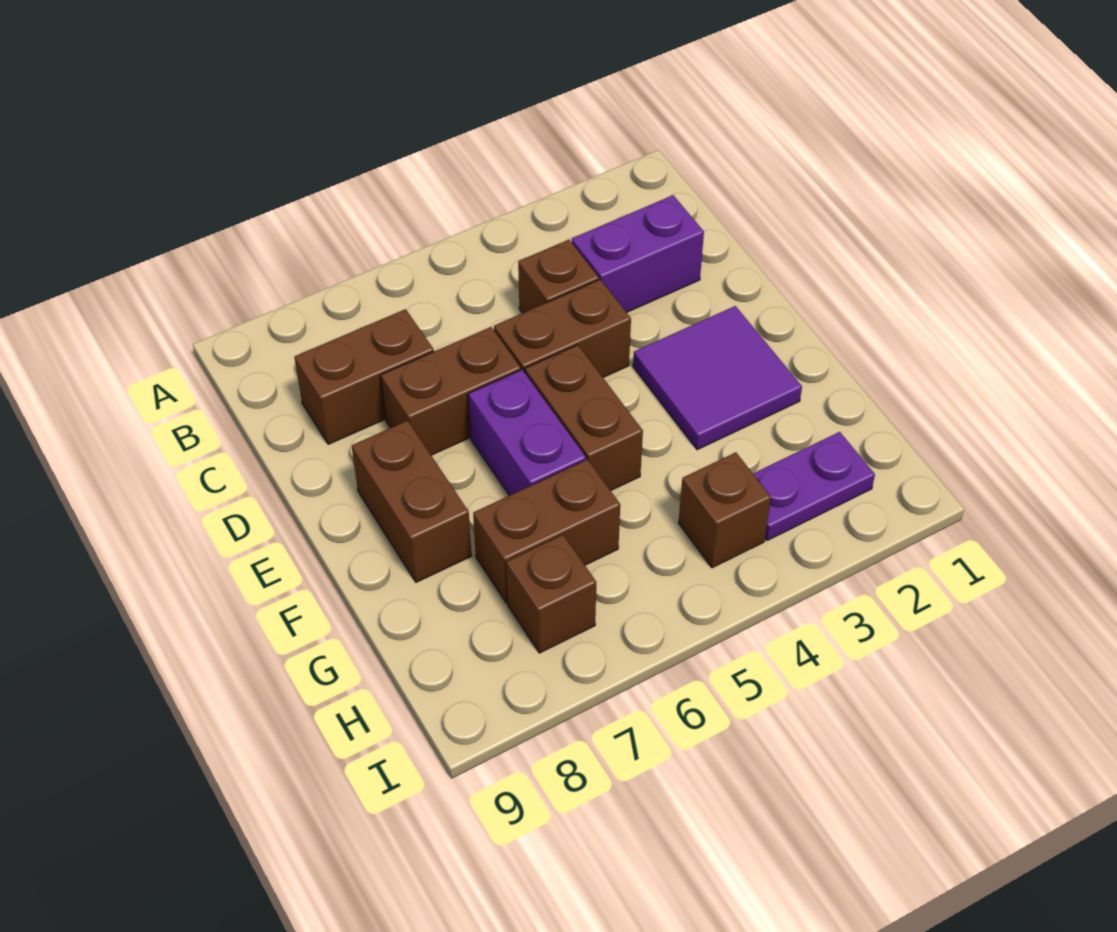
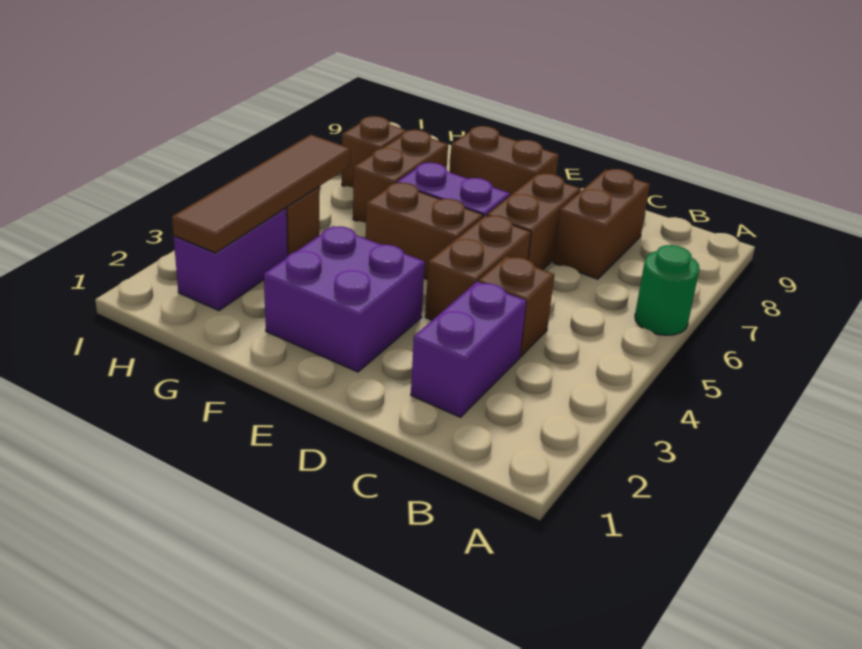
none -> green round brick A6 level 1
purple tile E2:F3 level 1 -> purple brick E2:F3 level 1
purple plate H2:H3 level 1 -> purple brick H2:H3 level 1
none -> brown tile H2:H5 level 2

